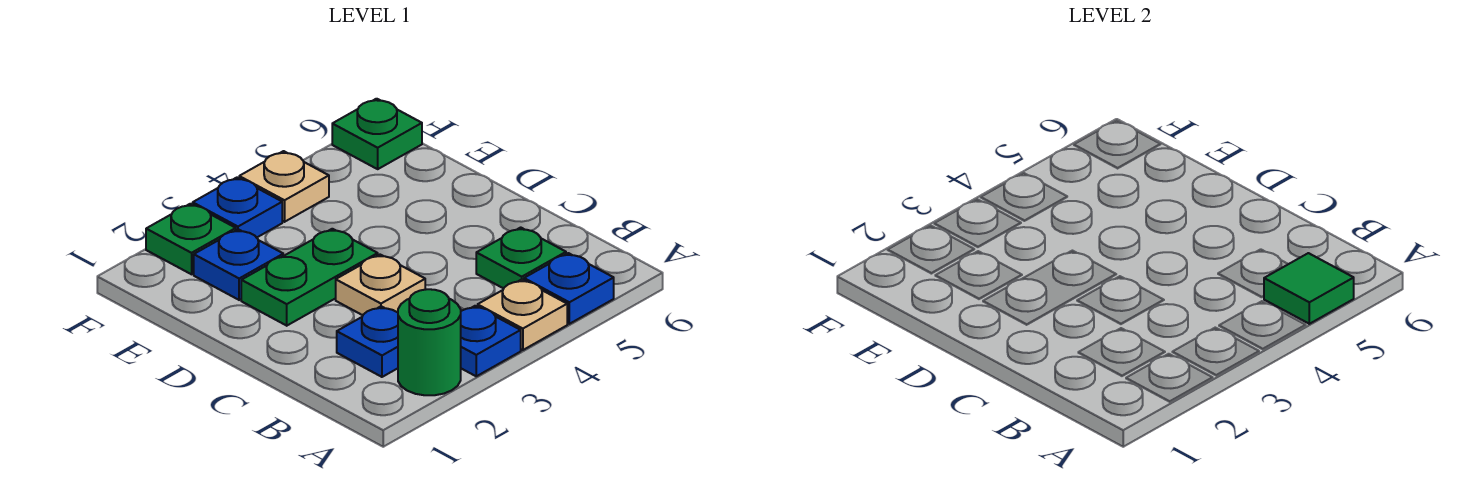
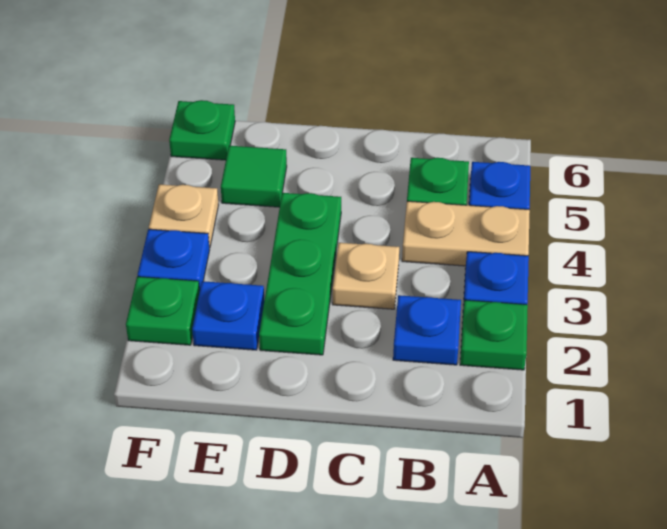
green round brick A2 level 1 -> green plate A2 level 1
tan plate A4 level 1 -> tan plate A4:B4 level 1
green tile A5 level 2 -> green tile E5 level 1
green plate D2:D3 level 1 -> green plate D2:D4 level 1

